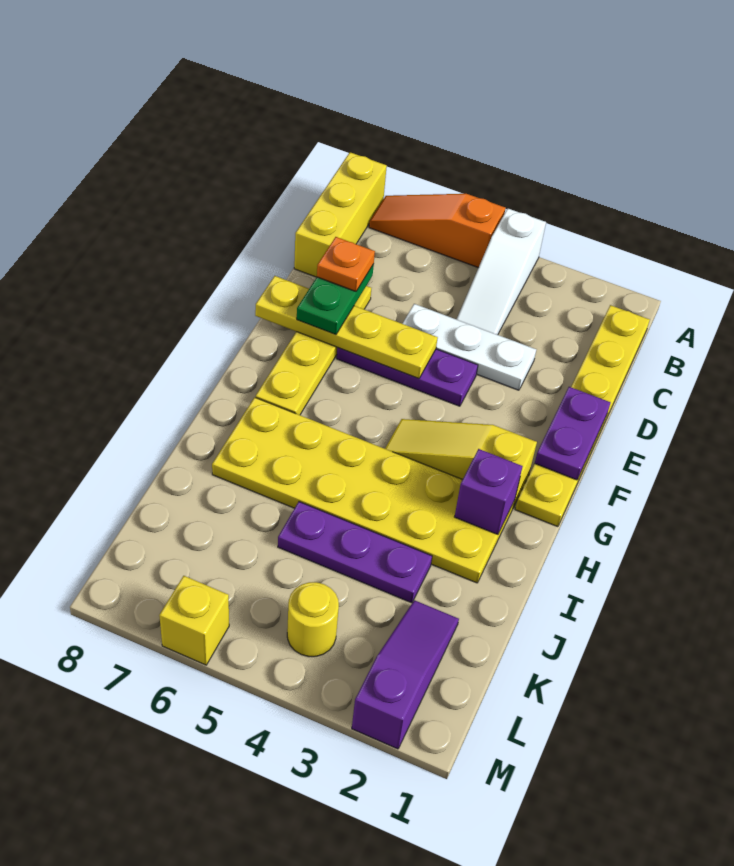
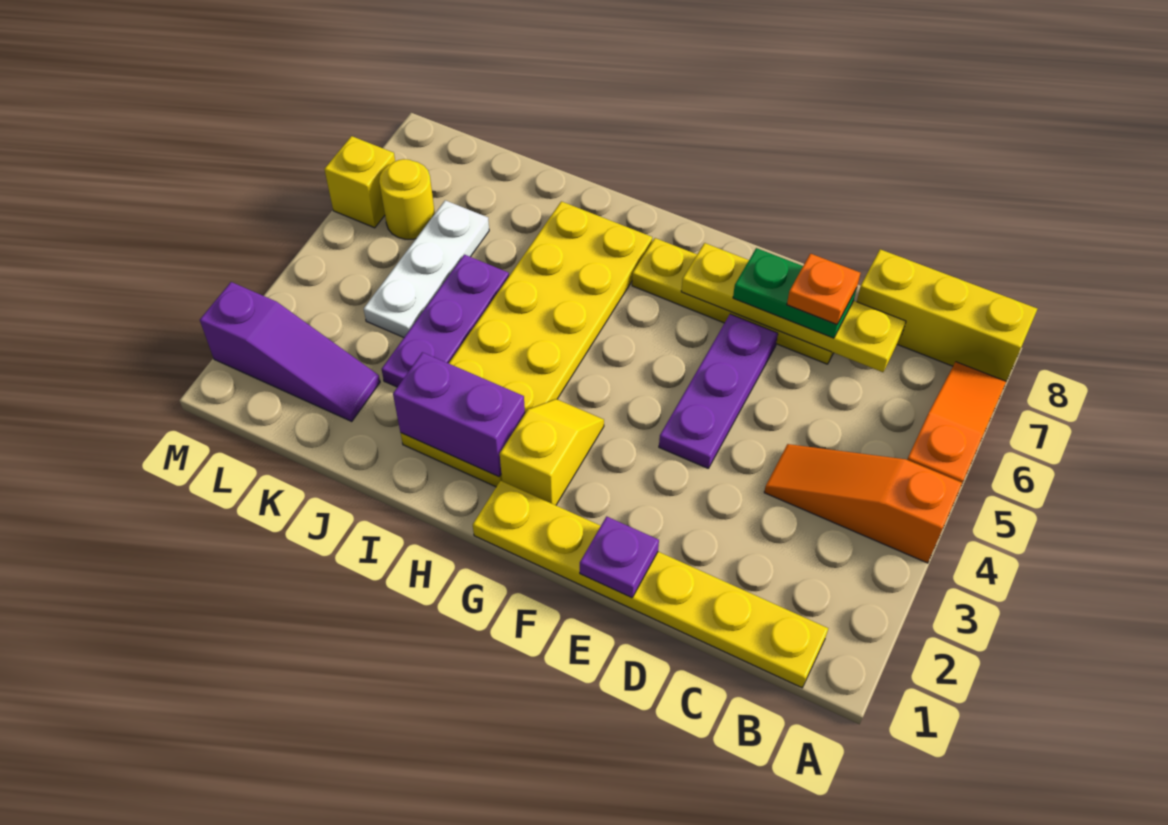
white slope A4:C4 level 1 top A -> orange slope A4:C4 level 1 top A
white plate D3:D5 level 1 -> white plate K4:K6 level 1
purple plate E1:F1 level 2 -> purple plate E1 level 2
yellow plate E5:E8 level 2 -> yellow plate C7:F7 level 2
yellow slope G2:G4 level 1 top 2 -> yellow slope G2:G3 level 1 top 2
purple brick H2 level 2 -> purple brick H2:I2 level 2
yellow round brick L4 level 1 -> yellow round brick L6 level 1

